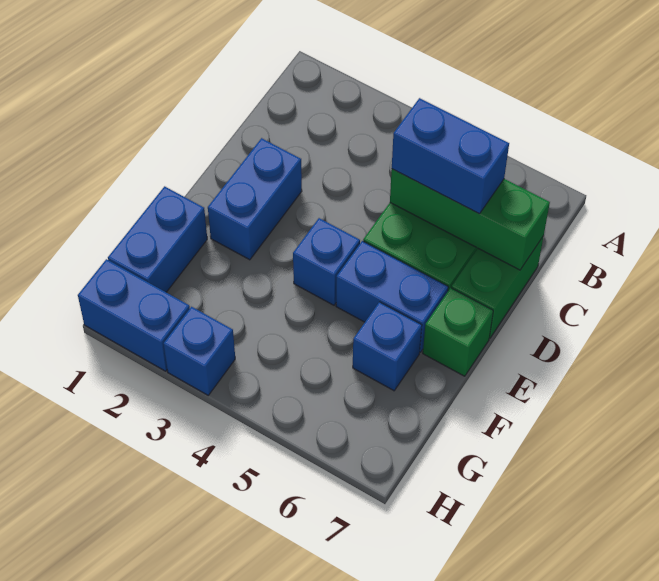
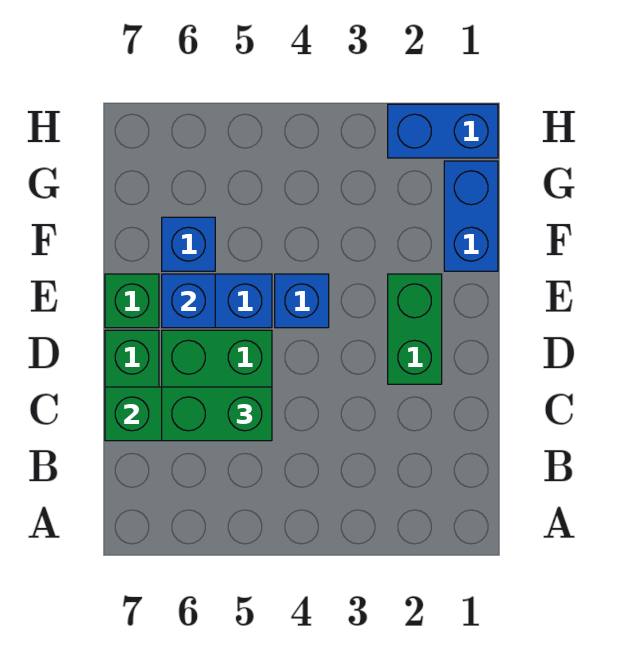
blue brick C5:C6 level 3 -> green brick C5:C6 level 3
blue brick D2:E2 level 1 -> green brick D2:E2 level 1
blue brick H3 level 1 -> blue brick E6 level 2

